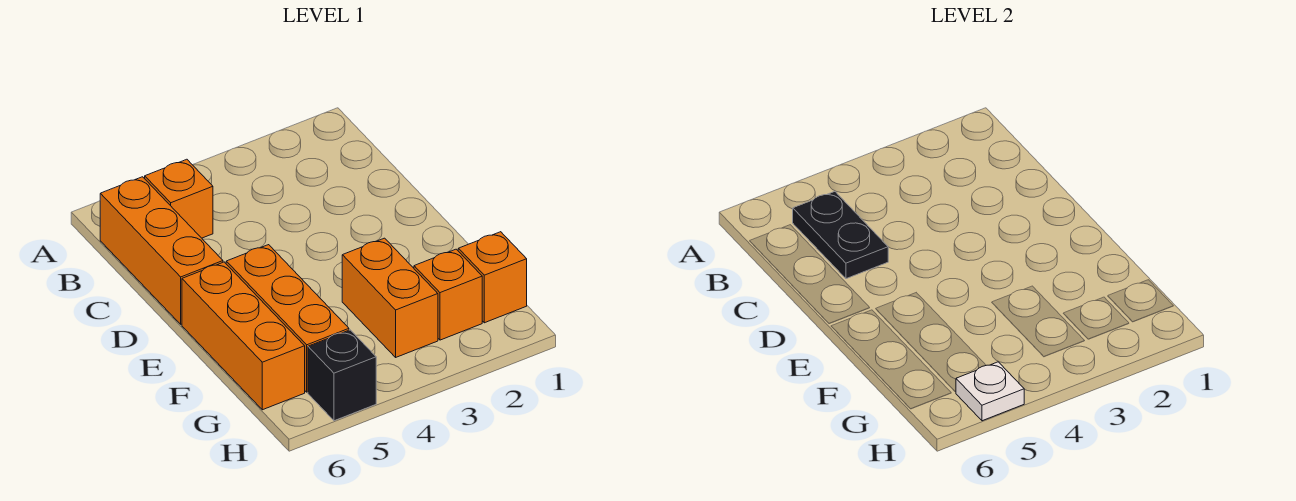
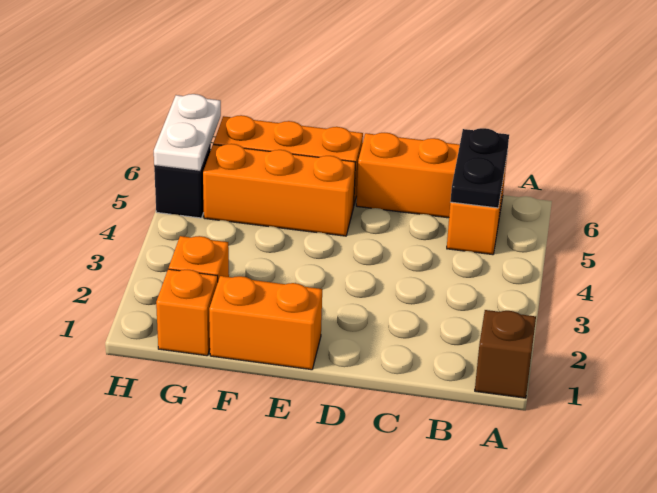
none -> brown brick A1 level 1
black plate B5:C5 level 2 -> black plate B5:B6 level 2
orange brick F3:G3 level 1 -> orange brick E1:F1 level 1
white plate H5 level 2 -> white plate H5:H6 level 2

